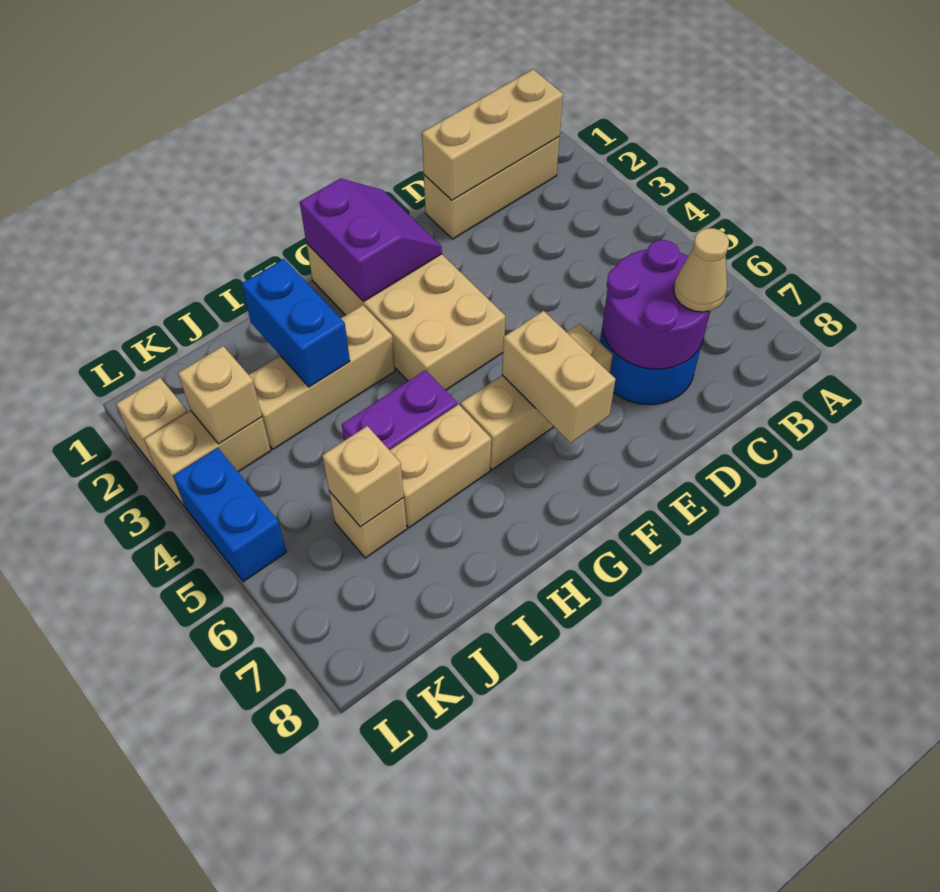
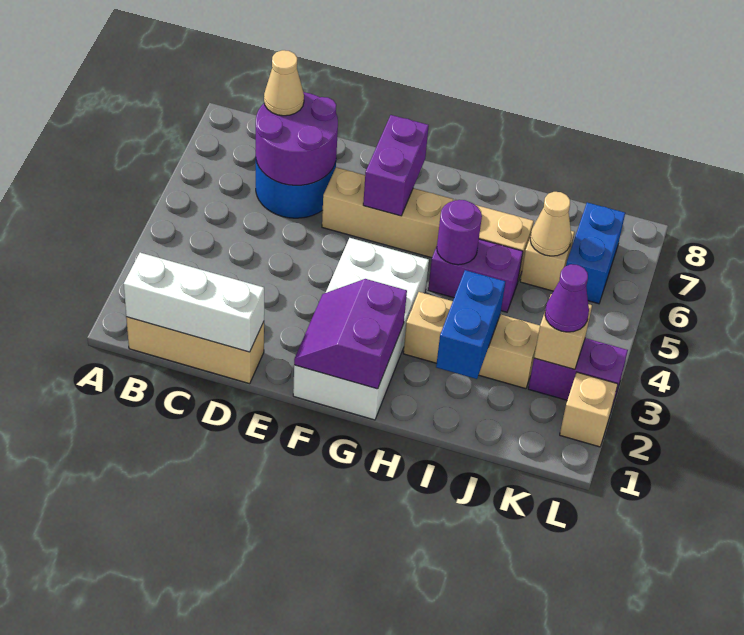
tan brick B1:D1 level 2 -> white brick B1:D1 level 2
tan brick F1:G4 level 1 -> white brick F1:G4 level 1
tan brick F6:F7 level 2 -> purple brick F6:F7 level 2
none -> purple round brick H5 level 2
tan brick J6 level 2 -> tan cone J6 level 2
tan brick K3:L3 level 1 -> purple brick K3:L3 level 1
none -> purple cone K3 level 3
blue brick L4:L5 level 1 -> blue brick K6:K7 level 1

